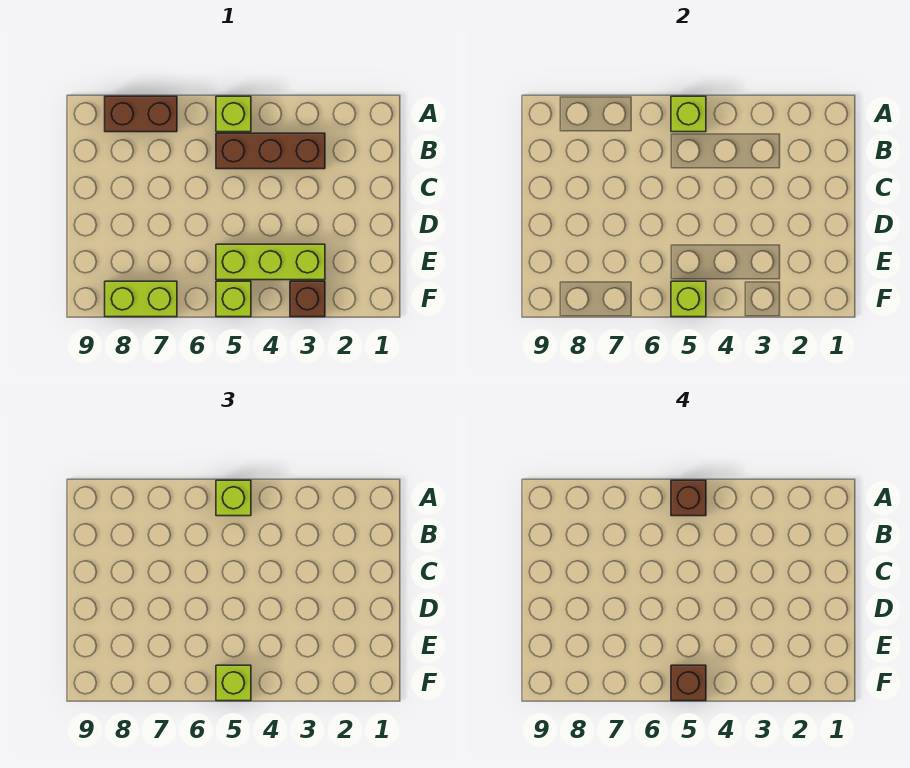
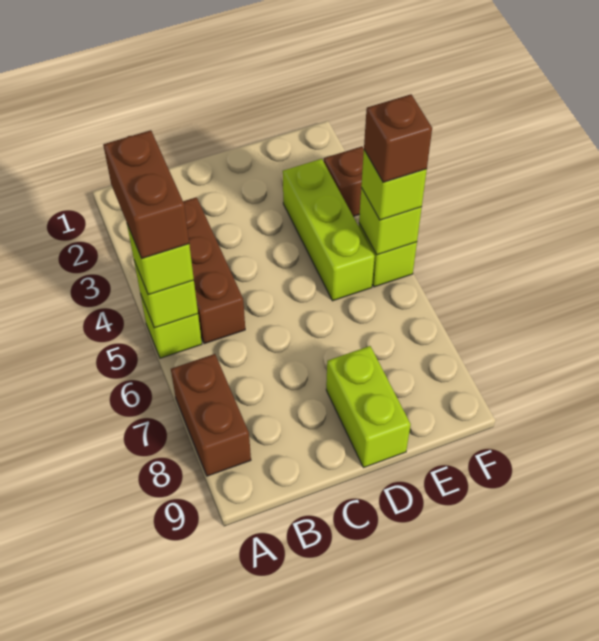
brown brick A5 level 4 -> brown brick A4:A5 level 4
lime brick F7:F8 level 1 -> lime brick D8:D9 level 1

